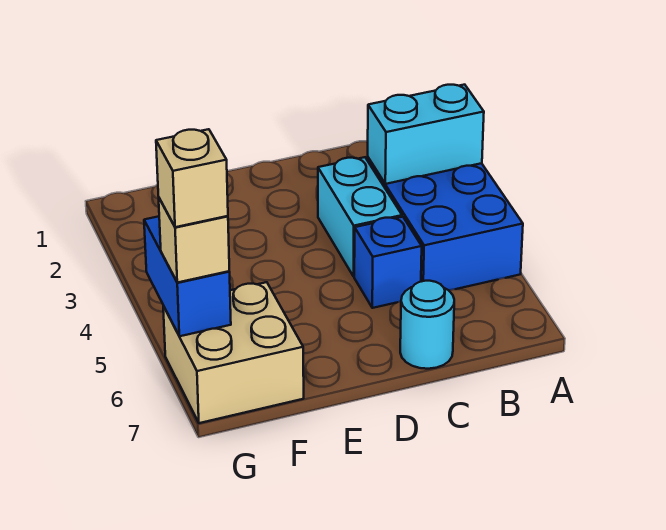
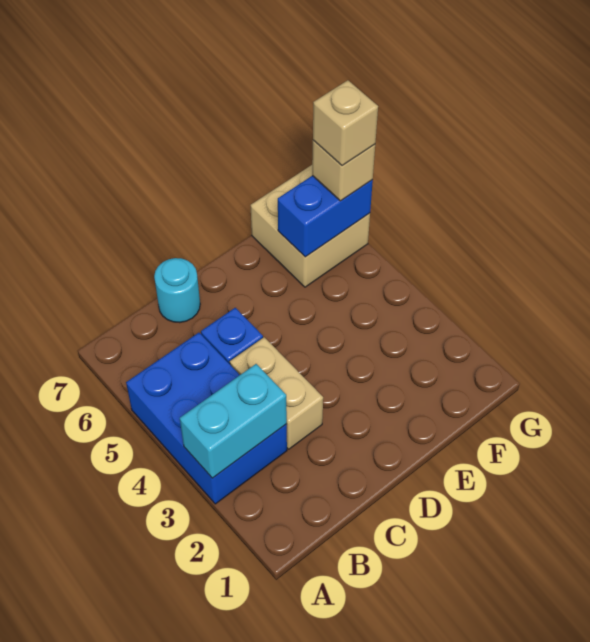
cyan brick C3:C4 level 1 -> tan brick C3:C4 level 1
blue brick G5:G6 level 2 -> blue brick F6:G6 level 2

